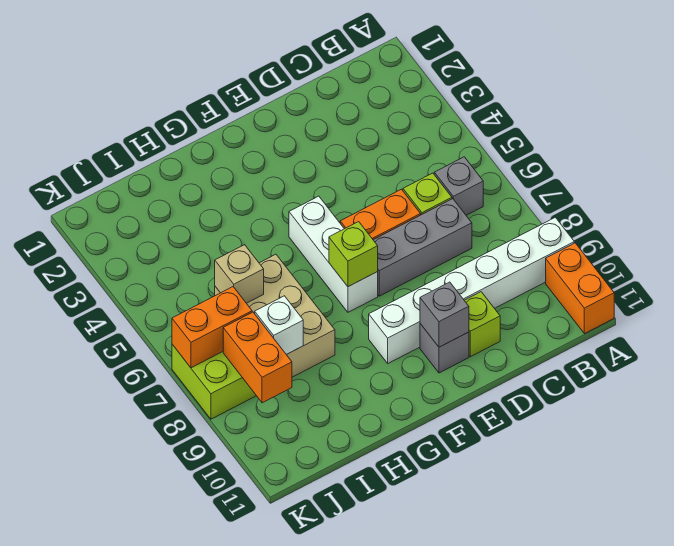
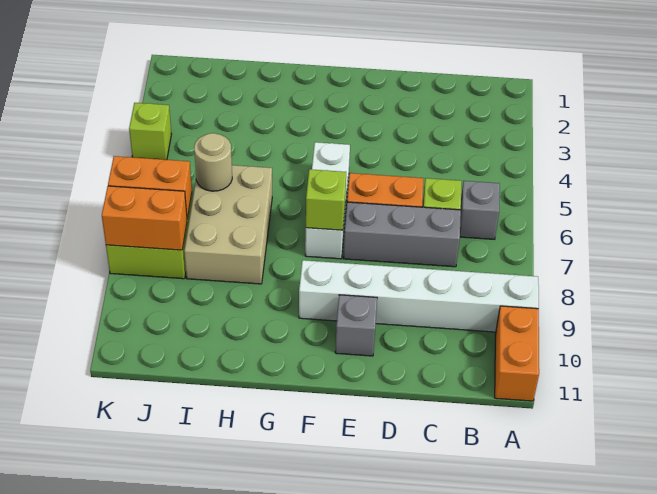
lime brick D10 level 1 -> lime brick K4 level 1
grey brick E10 level 2 -> none
tan brick I6 level 2 -> tan round brick I6 level 2
white brick I8 level 2 -> none
orange brick J8:J9 level 2 -> orange brick J8:K8 level 2

